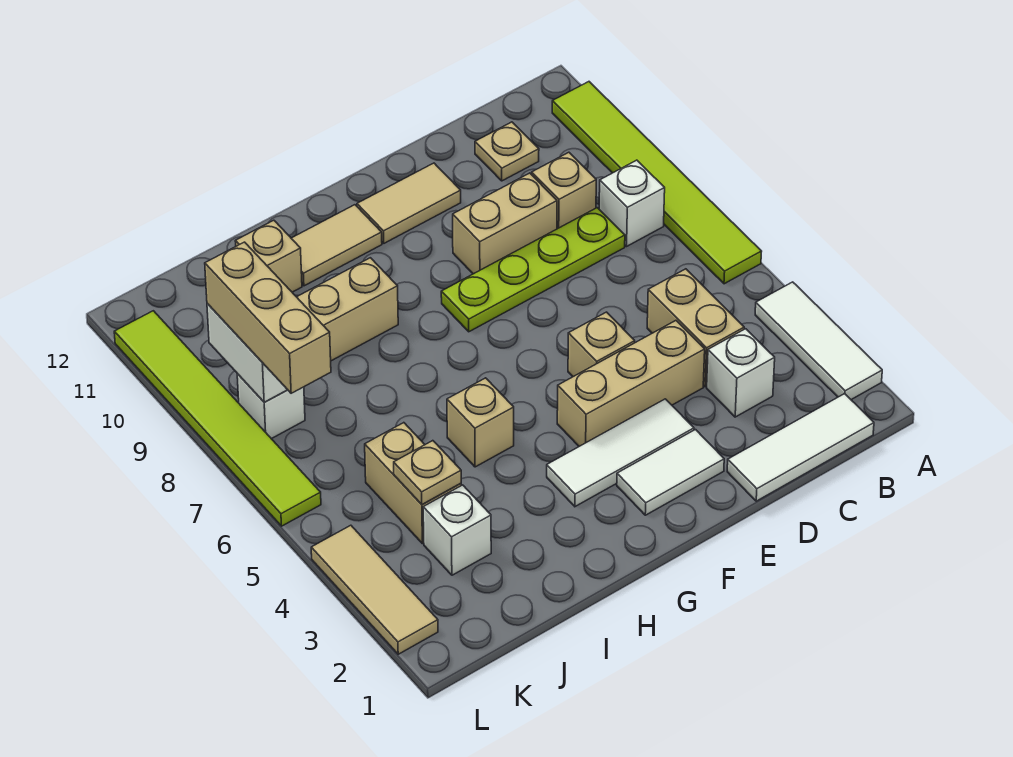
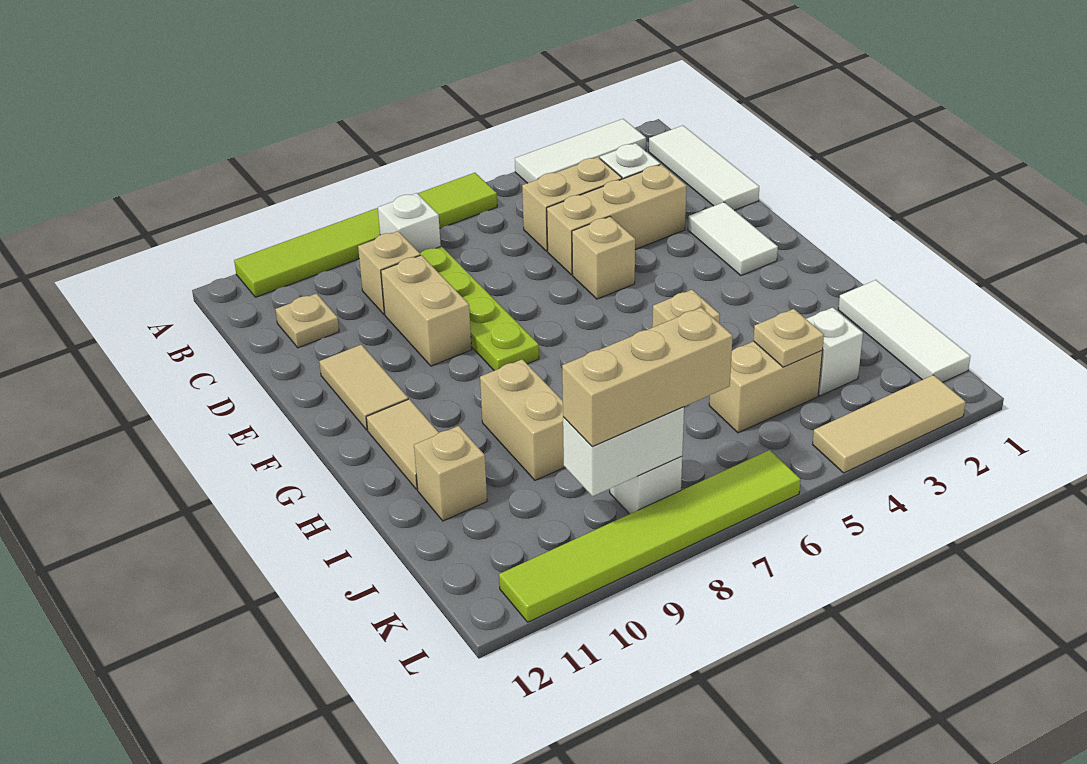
tan brick D4:F4 level 1 -> tan brick D3:D5 level 1
white tile E3:G3 level 1 -> white tile I1:K1 level 1

